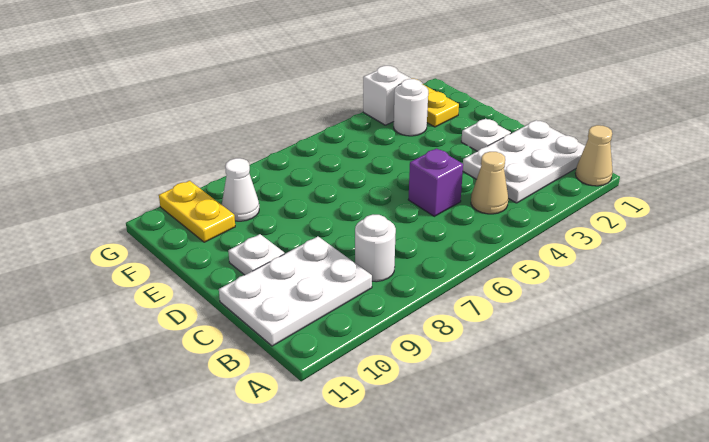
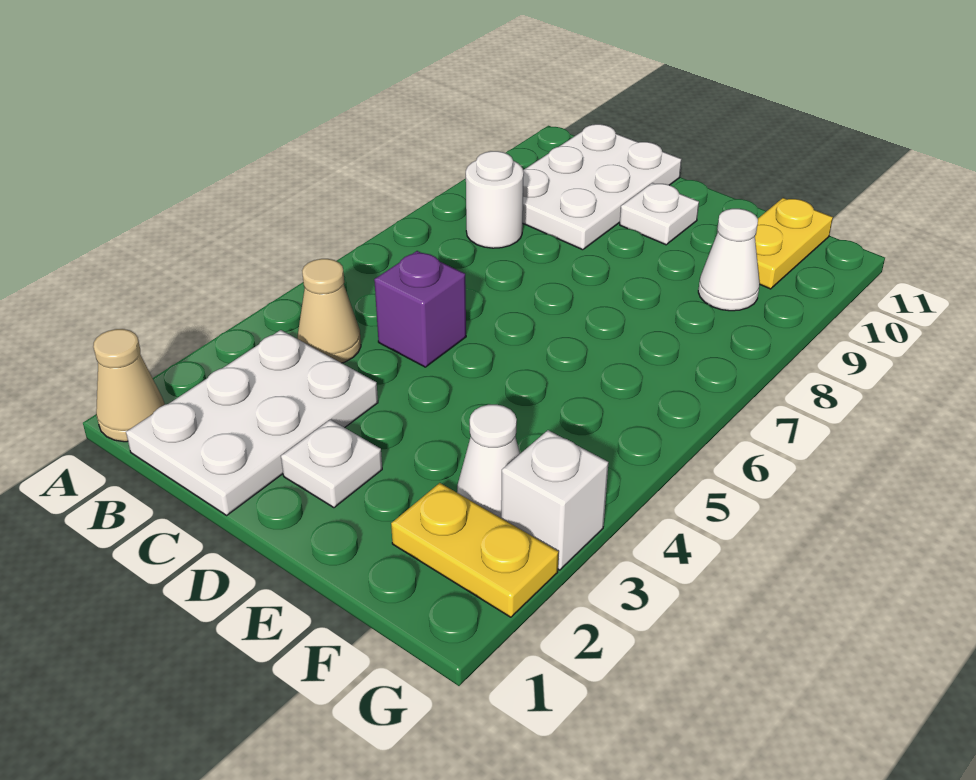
white round brick F3 level 1 -> white cone F3 level 1
yellow plate F10:G10 level 1 -> yellow plate F10:F11 level 1

